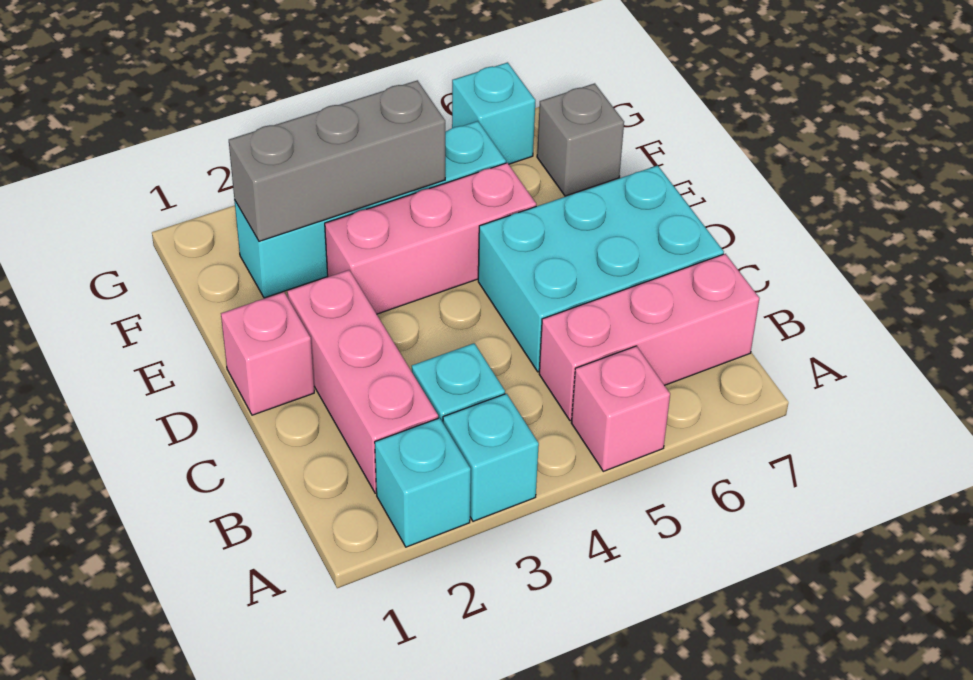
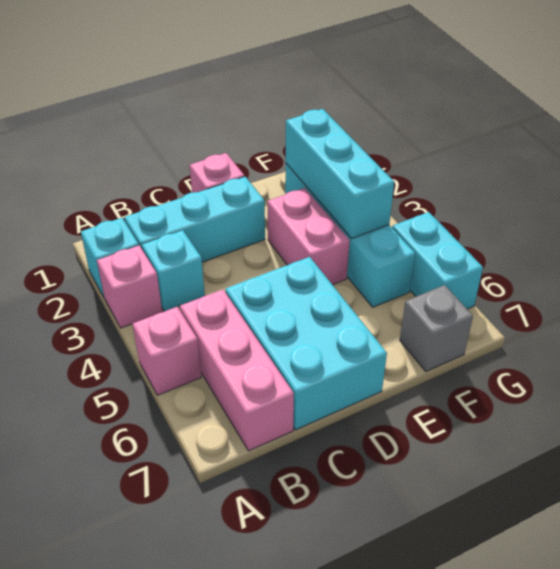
cyan brick A3 level 1 -> pink brick A3 level 1
pink brick B2:D2 level 1 -> cyan brick B2:D2 level 1
pink brick E3:E5 level 1 -> pink brick E3:E4 level 1
grey brick F2:F4 level 2 -> cyan brick F2:F4 level 2
cyan brick G6 level 1 -> cyan brick G5:G6 level 1

